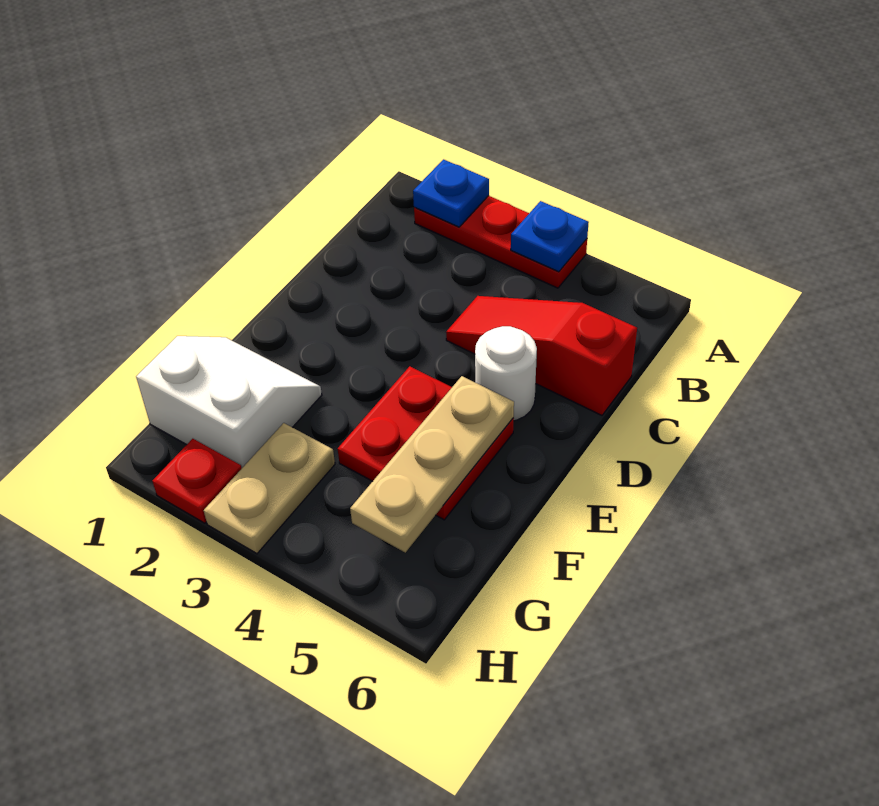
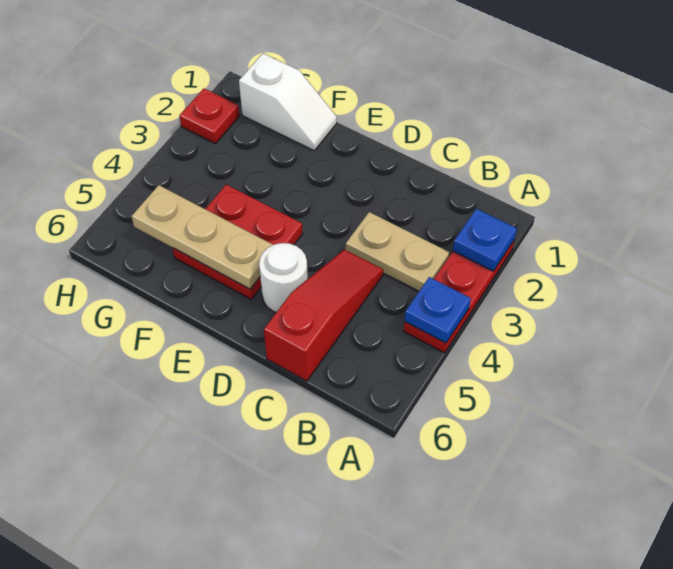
white slope F1:G2 level 1 top G -> white slope F1:G1 level 1 top G
tan plate G3:H3 level 1 -> tan plate B3:C3 level 1

